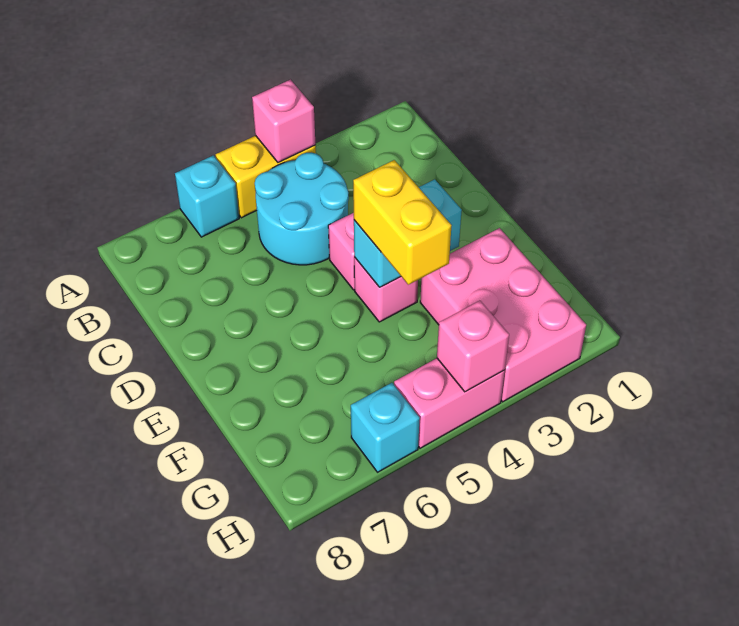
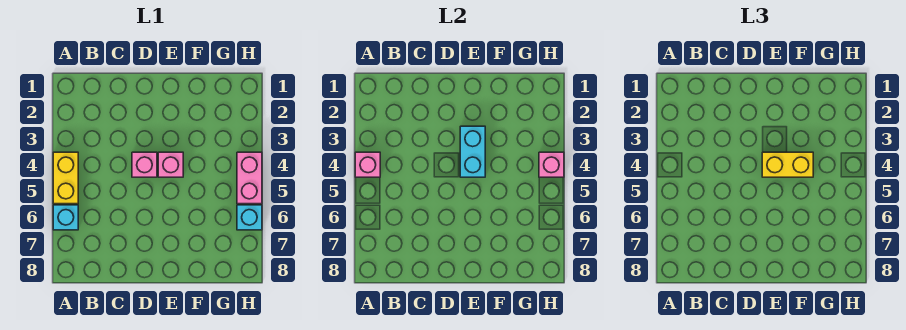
cyan round brick B4:C5 level 1 -> none
pink brick F2:H3 level 1 -> none

